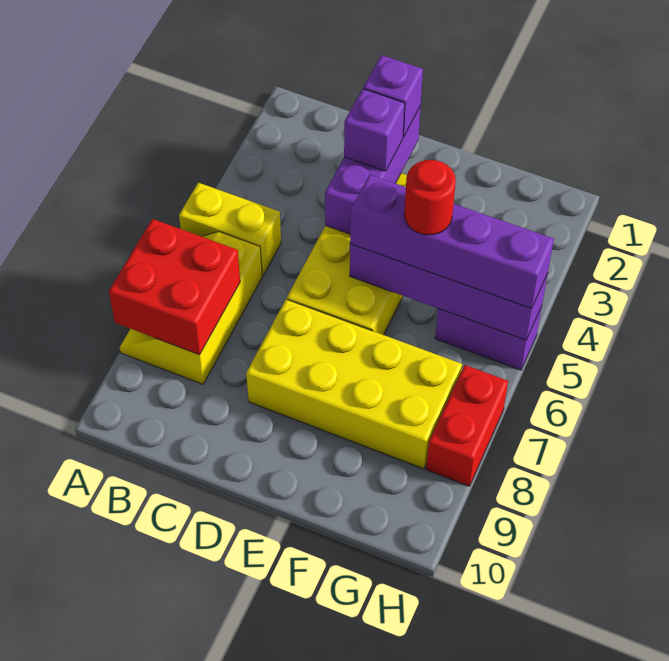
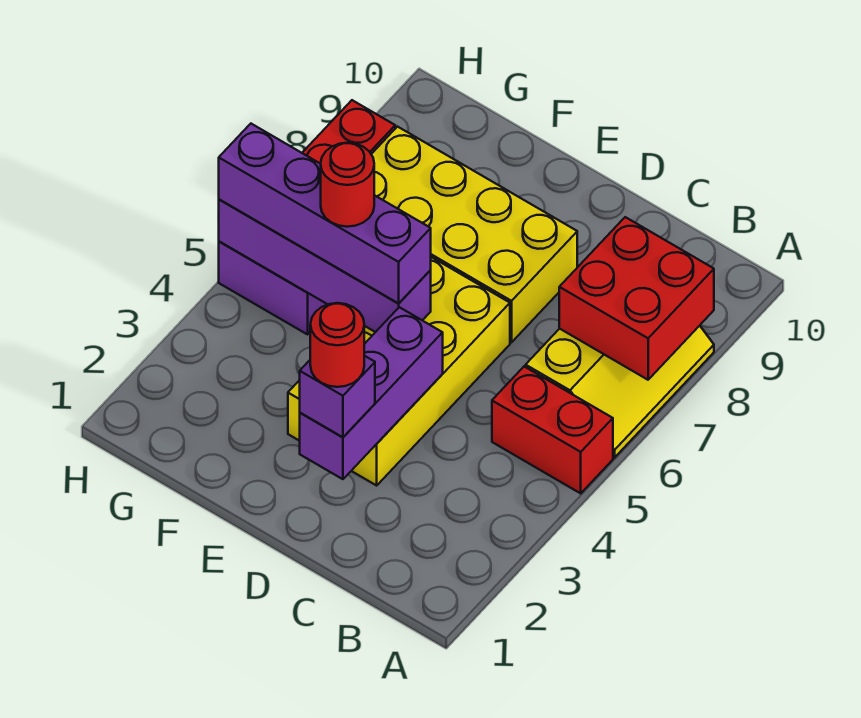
yellow brick A5:B5 level 1 -> red brick A5:B5 level 1
none -> red round brick D2 level 4
purple brick D3 level 3 -> none

